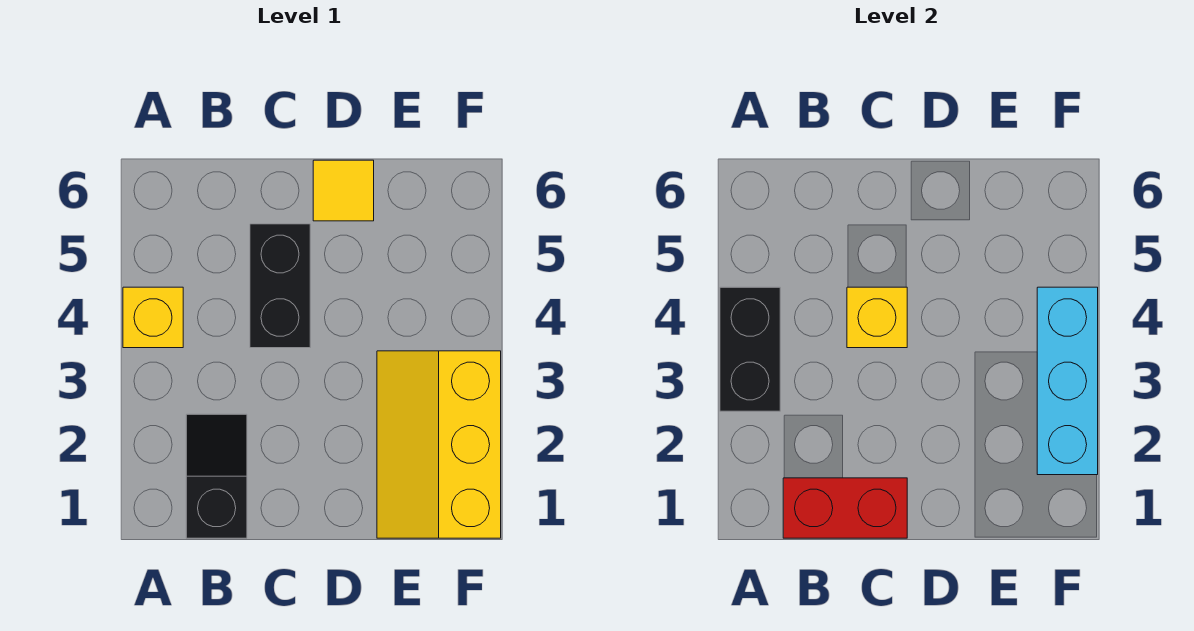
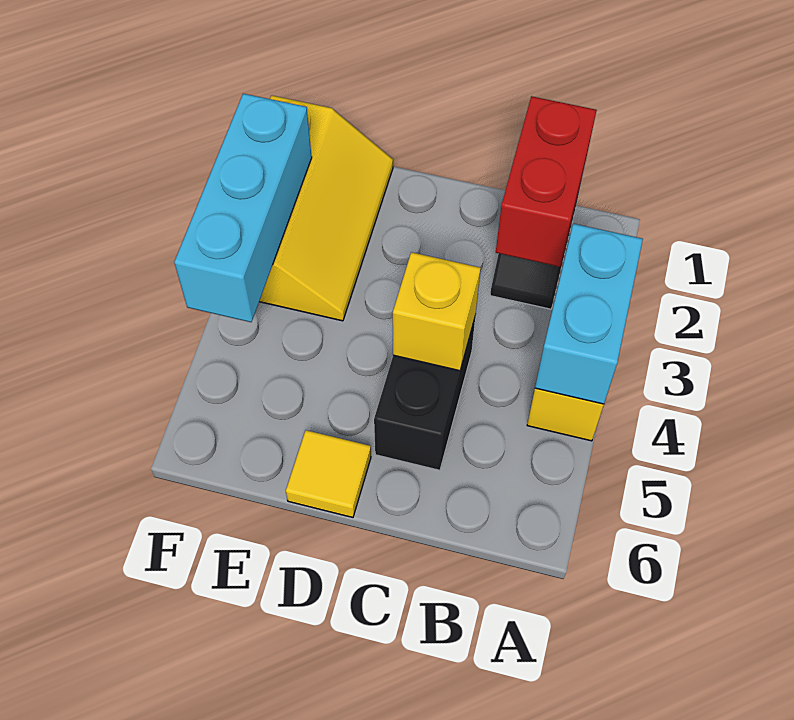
black brick A3:A4 level 2 -> cyan brick A3:A4 level 2
red brick B1:C1 level 2 -> red brick B1:B2 level 2

